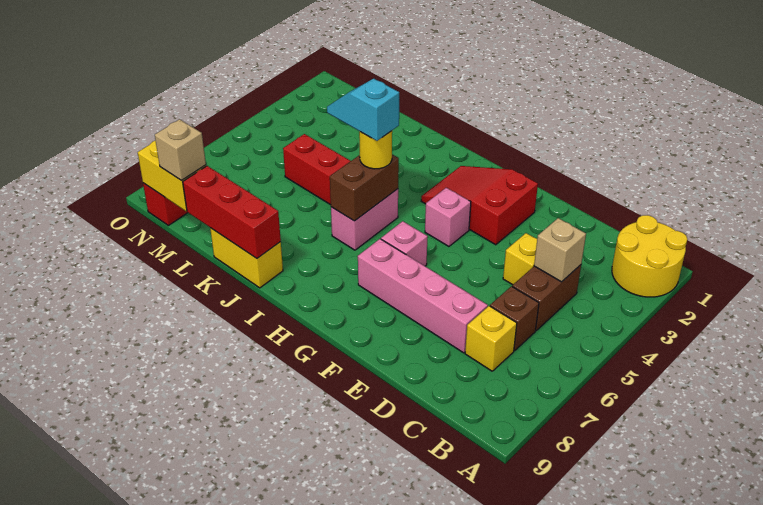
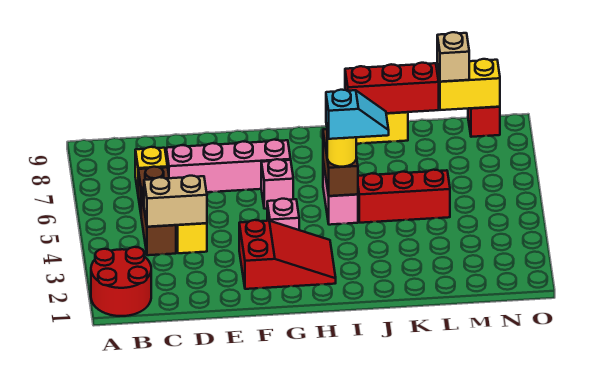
yellow round brick A1:B2 level 1 -> red round brick A1:B2 level 1
tan brick C4 level 2 -> tan brick C4:D4 level 2

